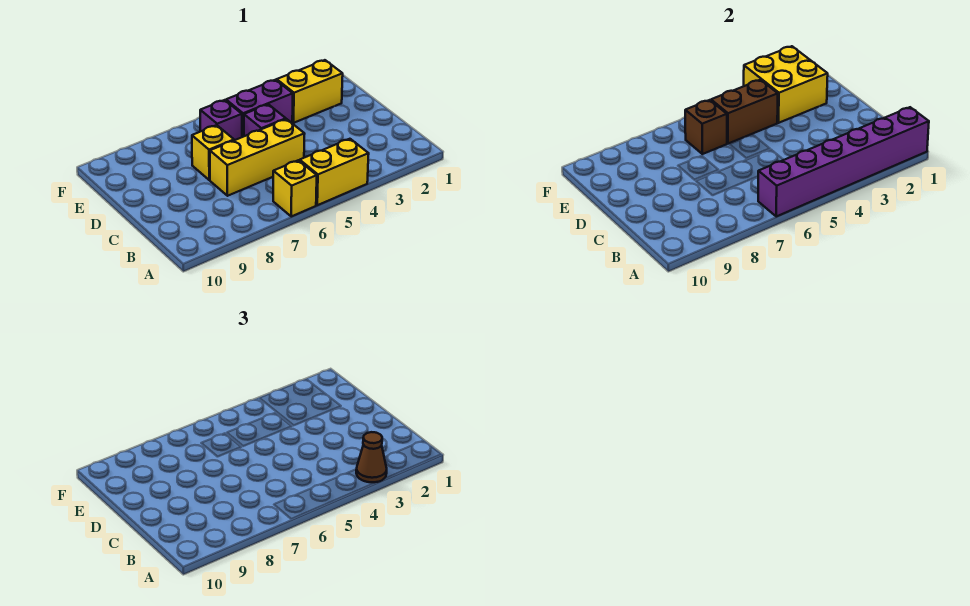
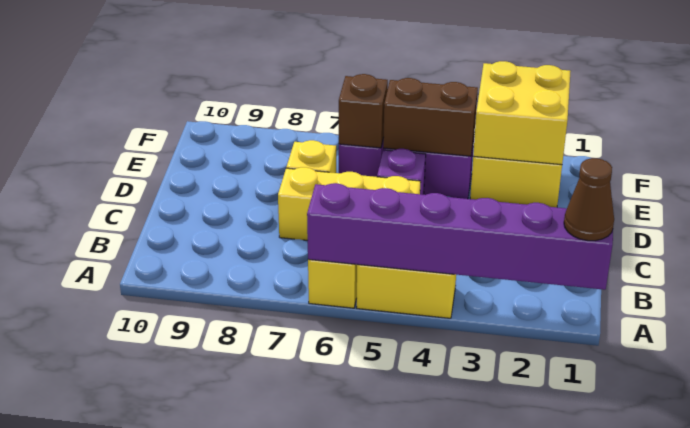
brown cone A3 level 3 -> brown cone A1 level 3

